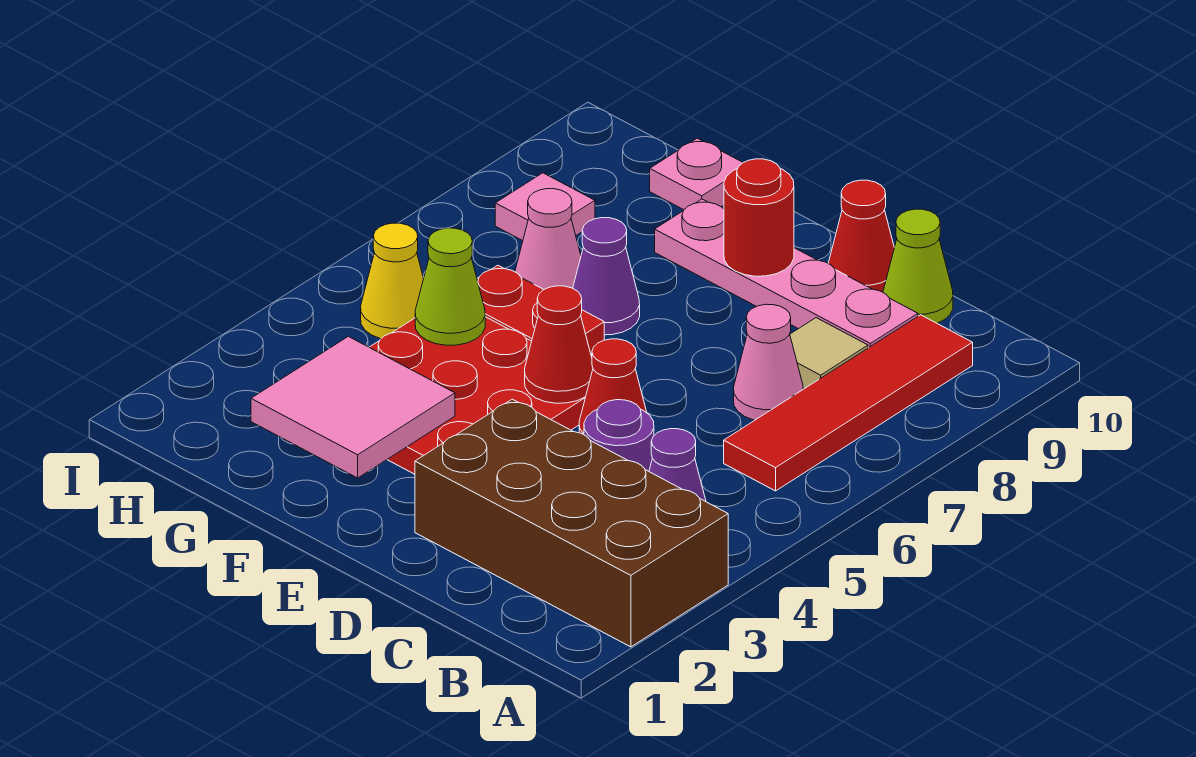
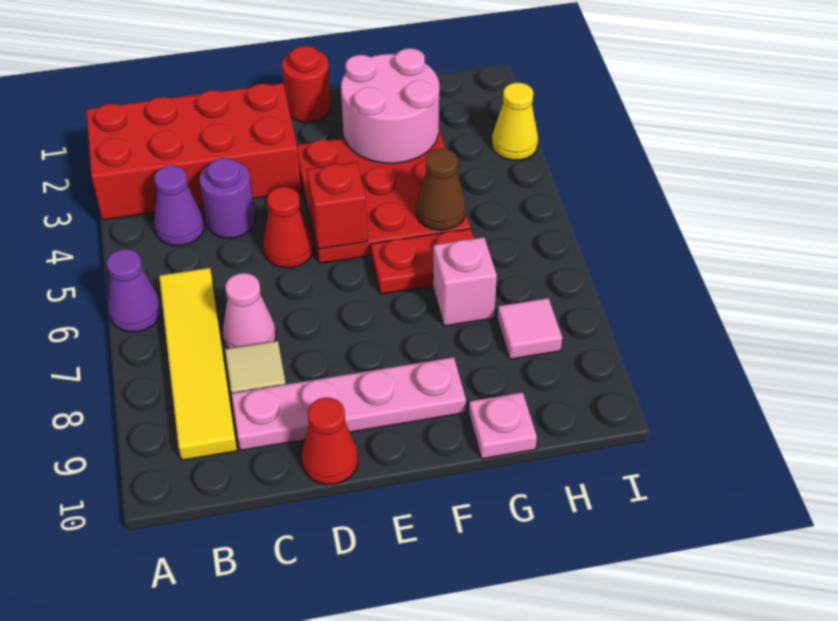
brown brick A2:D3 level 1 -> red brick A2:D3 level 1
red tile B6:B9 level 1 -> yellow tile B6:B9 level 1
lime cone C10 level 1 -> none
red cone E5 level 2 -> red brick E5 level 2
red round brick E9 level 2 -> red round brick E1 level 1
pink tile F2:G3 level 2 -> pink round brick F2:G3 level 2
purple cone F7 level 1 -> purple cone A6 level 1
lime cone G5 level 2 -> brown cone G5 level 2
pink cone G7 level 1 -> pink brick G7 level 1
yellow cone H5 level 1 -> yellow cone I3 level 1

